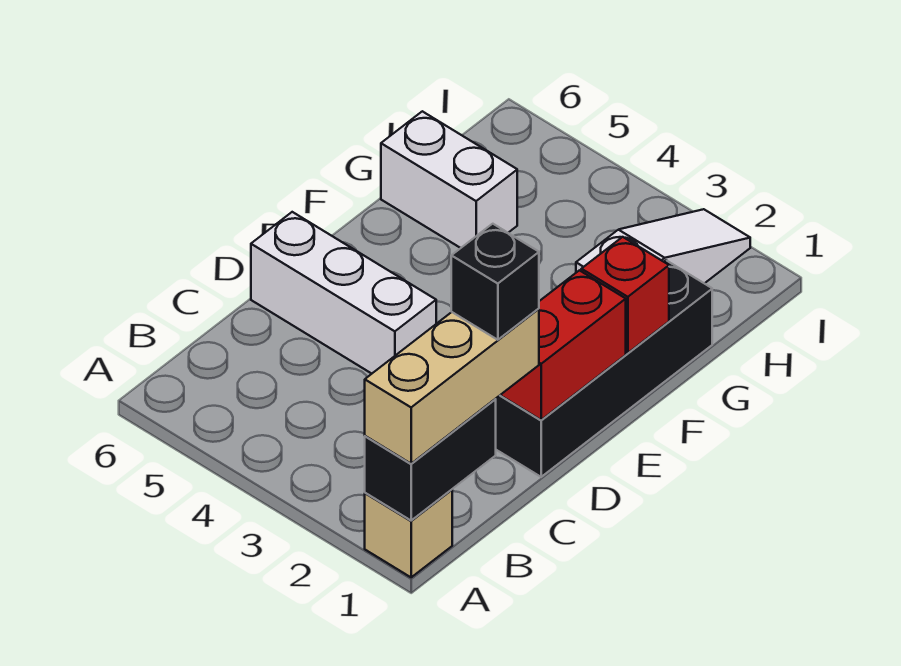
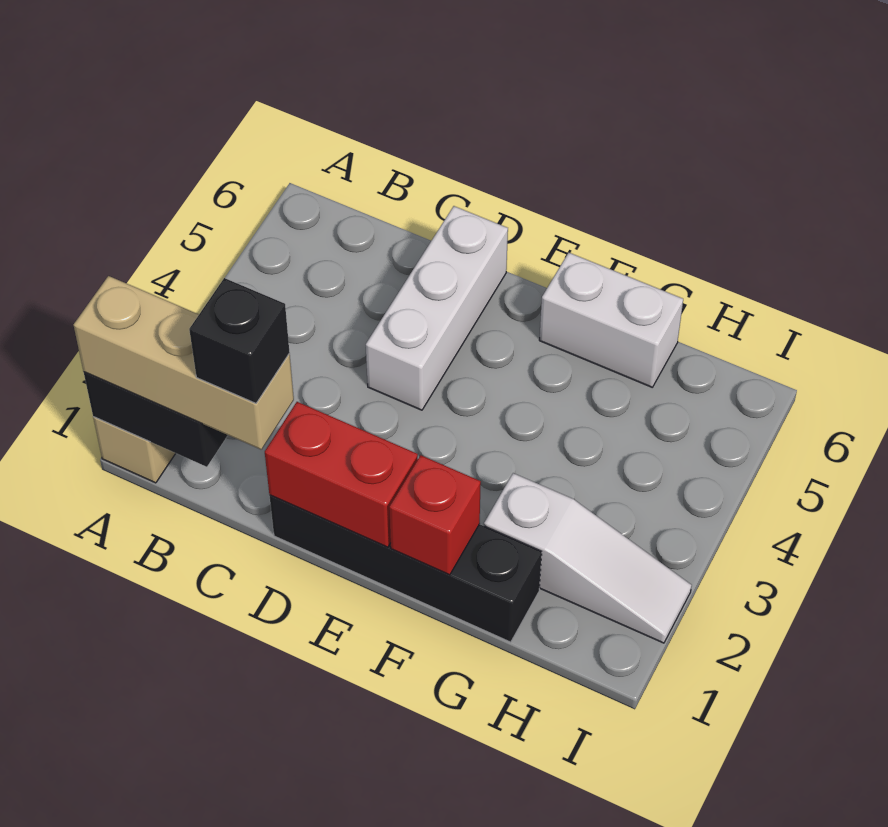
white brick G5:G6 level 1 -> white brick F6:G6 level 1

